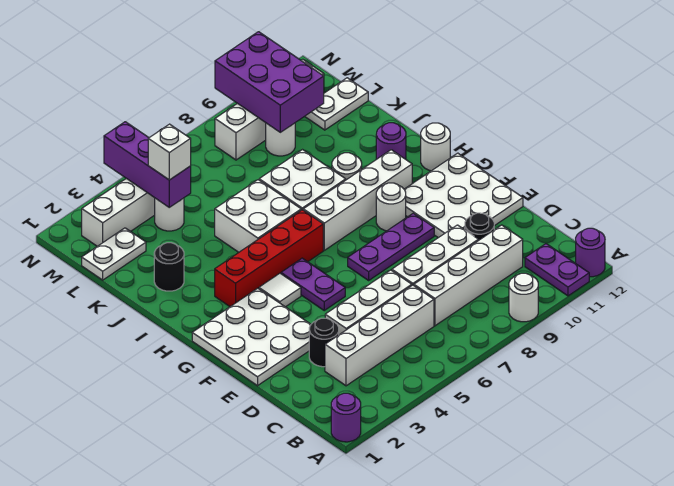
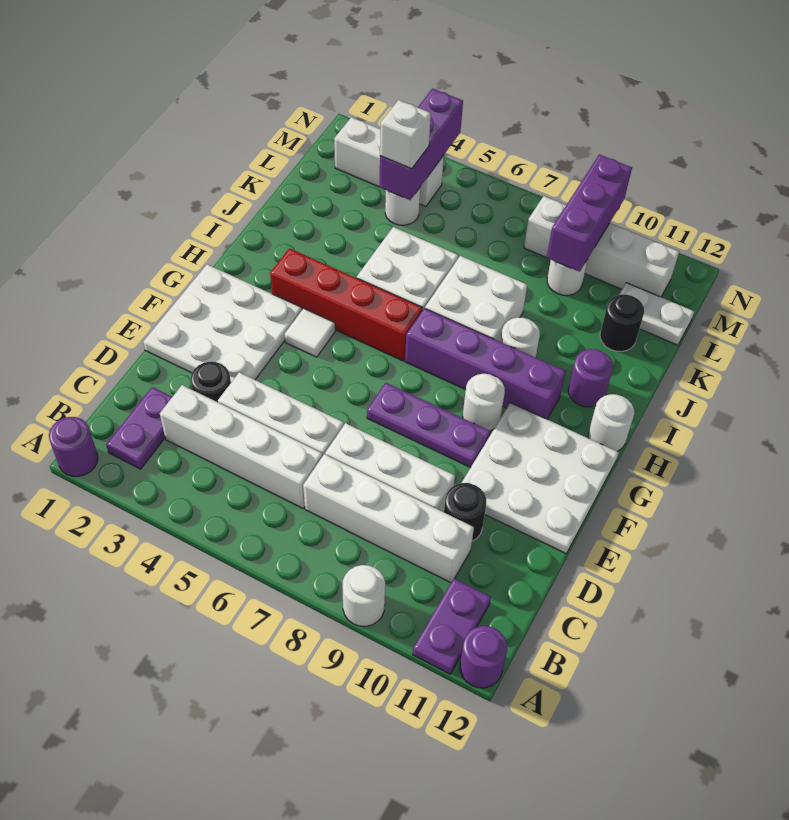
purple plate F5:G5 level 1 -> purple plate B2:C2 level 1
white brick H7:H10 level 1 -> purple brick H7:H10 level 1
black round brick J2 level 1 -> black round brick K11 level 1
white plate L1:L2 level 1 -> none
purple brick L9:N10 level 2 -> purple brick L9:N9 level 2

